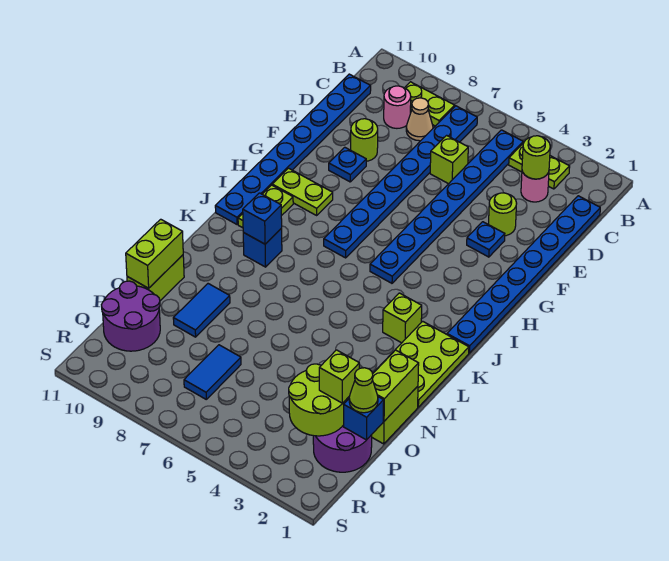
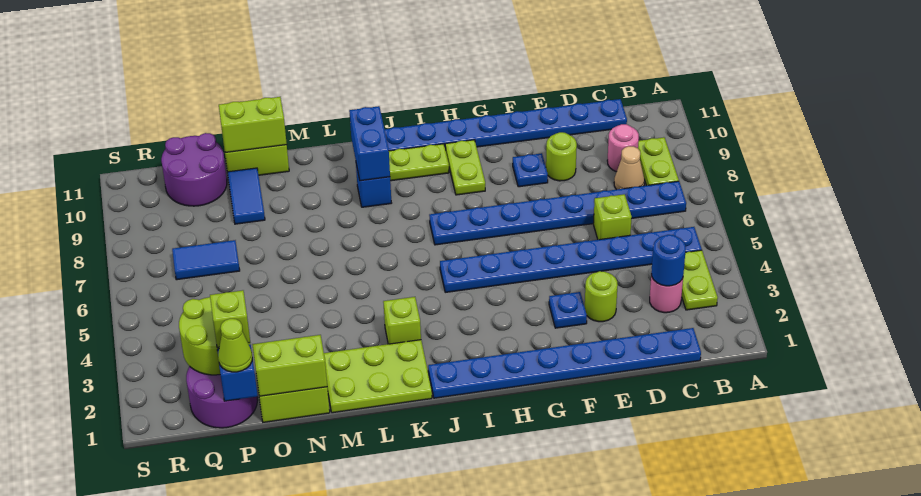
lime round brick C3 level 2 -> blue round brick C3 level 2
blue brick K9 level 2 -> blue brick K9:K10 level 2
blue tile N9:O9 level 1 -> blue tile O9:O10 level 1

